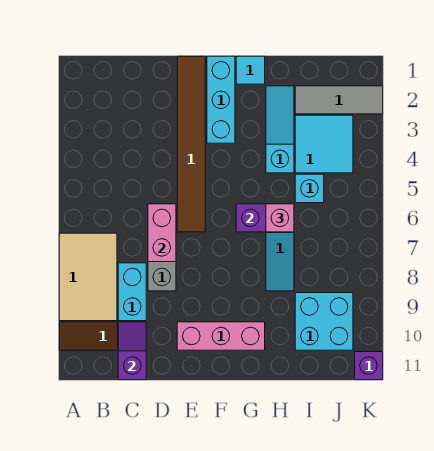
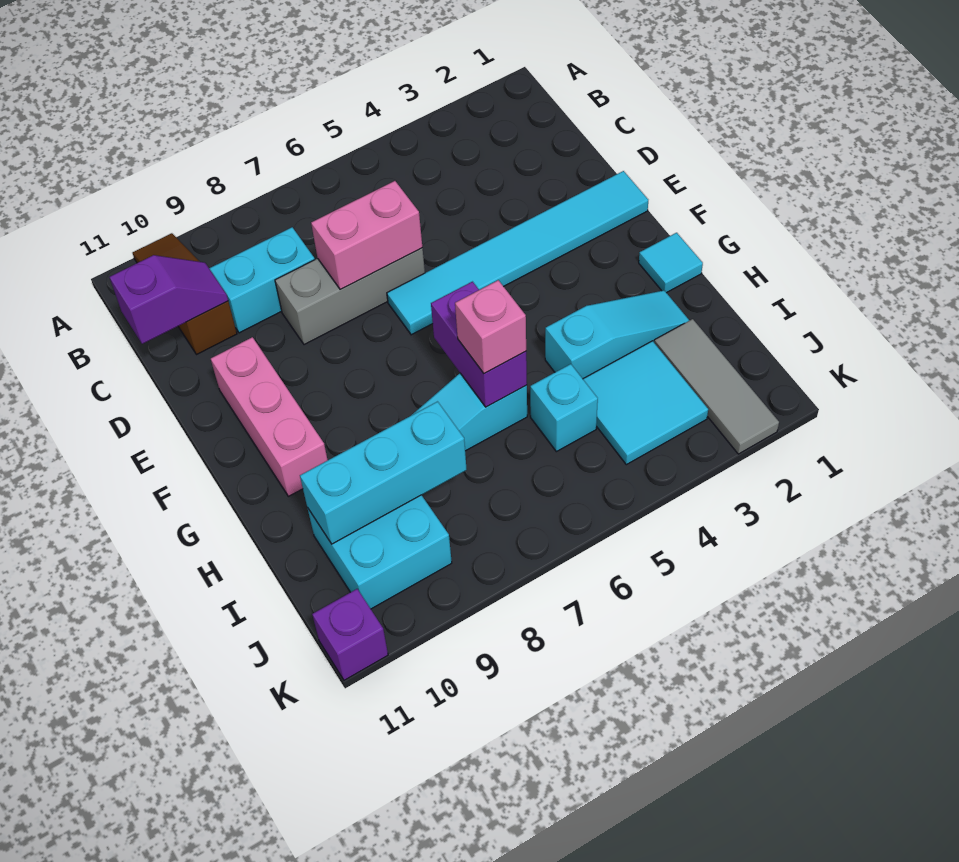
tan tile A7:B9 level 1 -> none
brown tile E1:E6 level 1 -> cyan tile E1:E6 level 1
cyan brick F1:F3 level 1 -> cyan brick I8:I10 level 2

